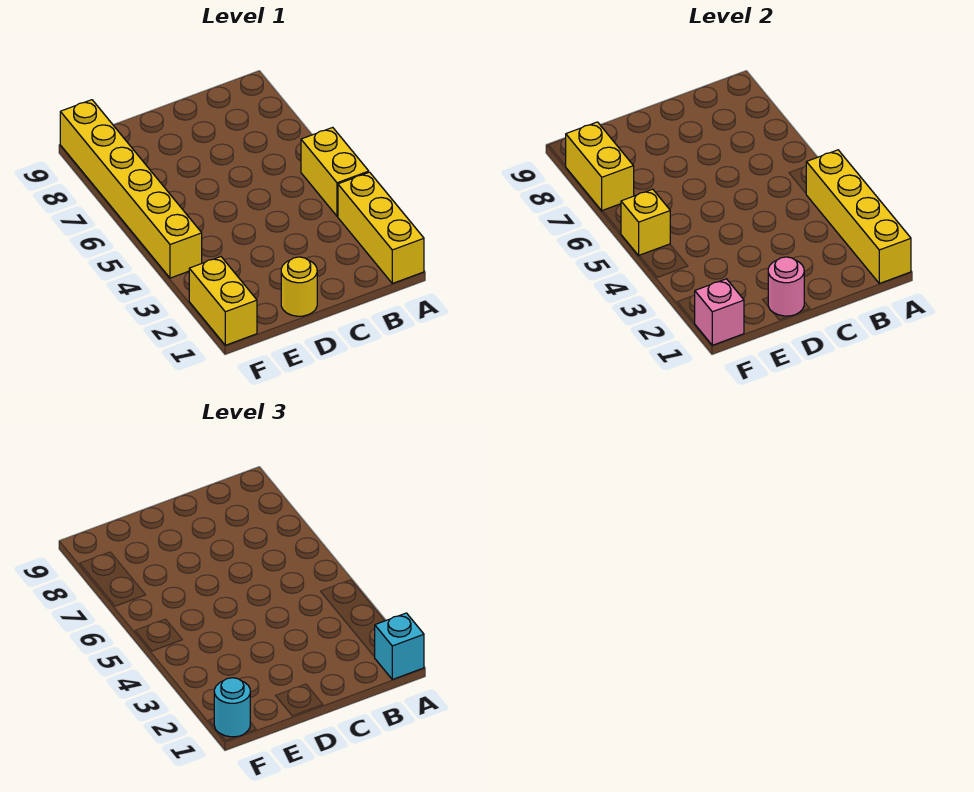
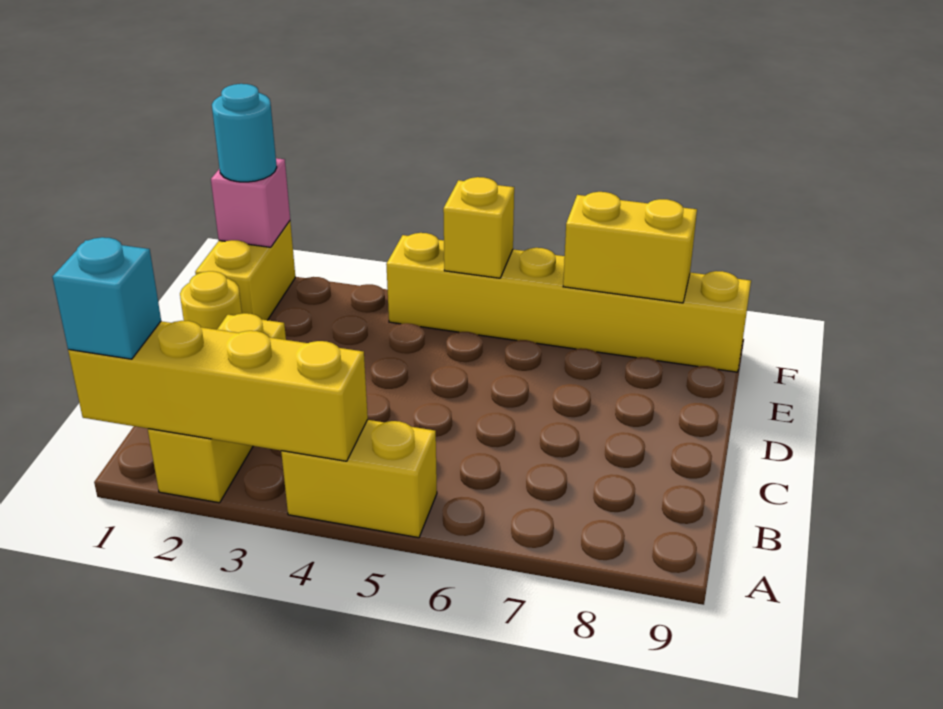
yellow brick A1:A3 level 1 -> yellow brick A2:C2 level 1
pink round brick D1 level 2 -> none
yellow brick F1:F2 level 1 -> yellow brick E1:F1 level 1

